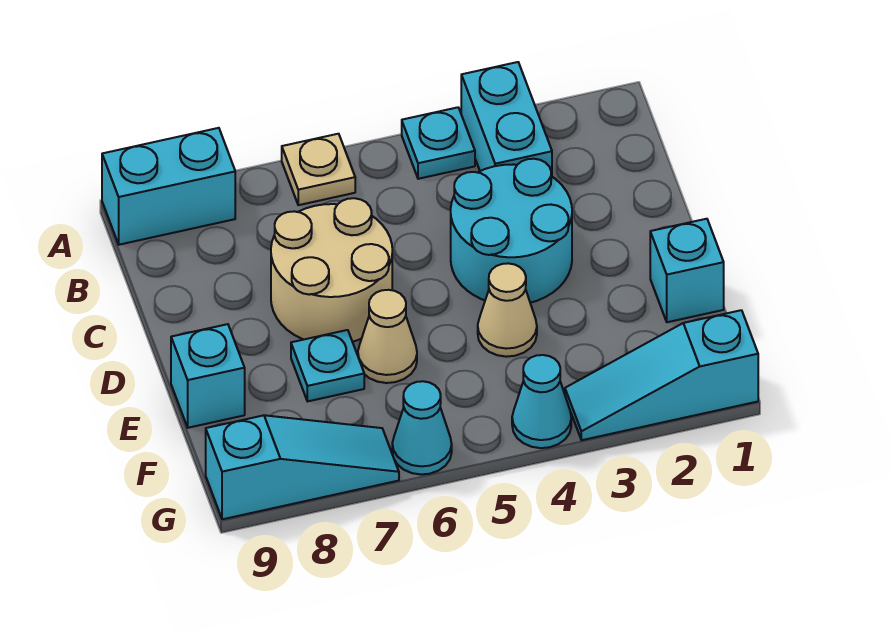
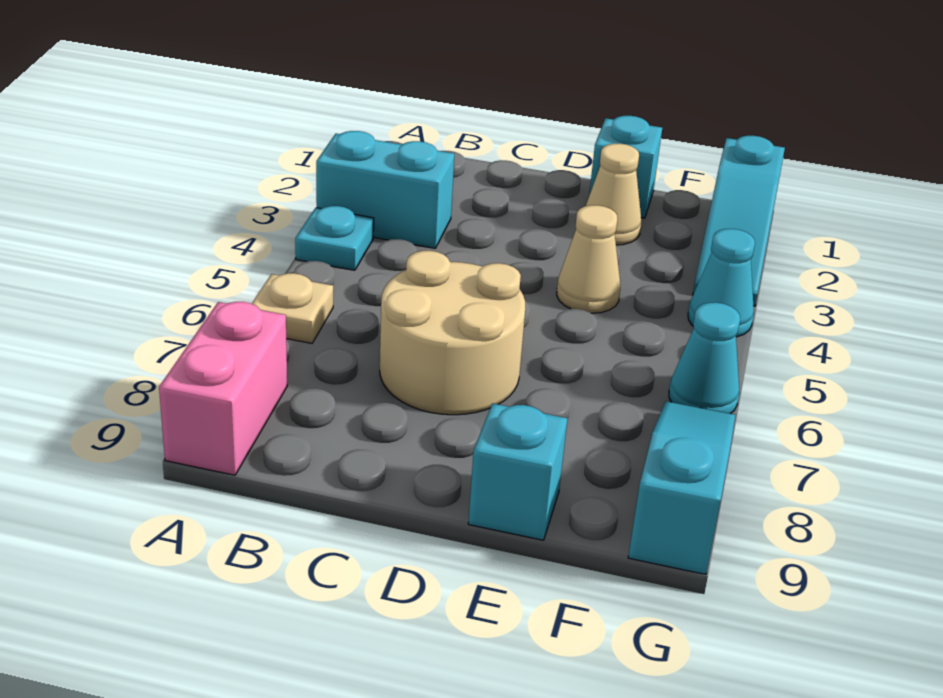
cyan brick A8:A9 level 1 -> pink brick A8:A9 level 1
cyan round brick C3:D4 level 1 -> none
tan cone E6 level 1 -> tan cone E2 level 1
cyan plate E7 level 1 -> none

